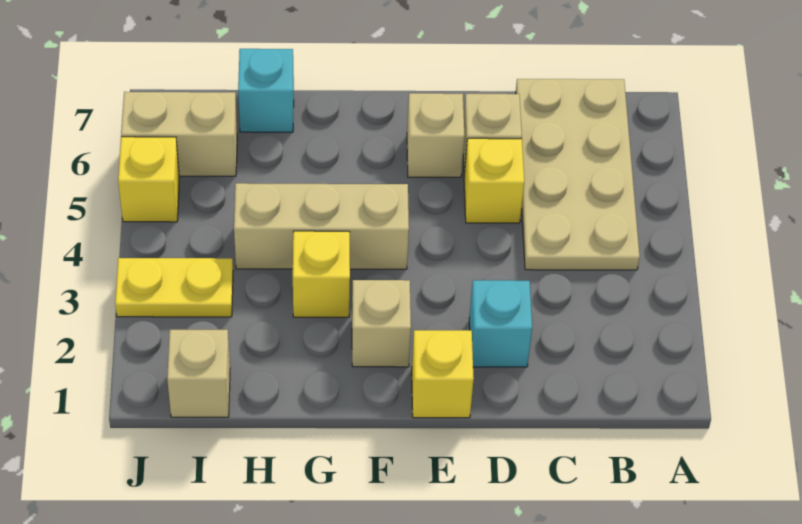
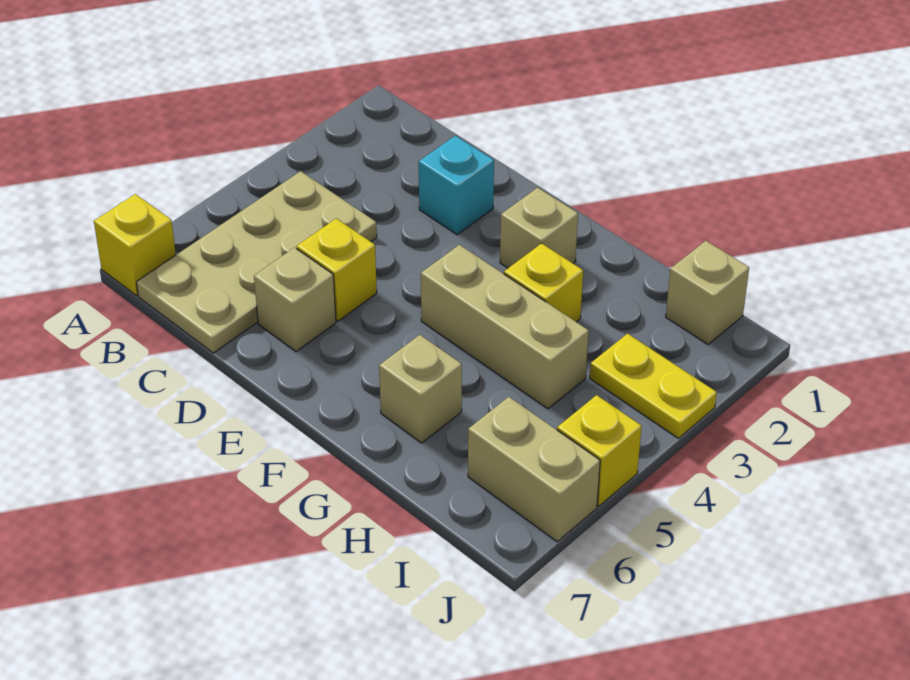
yellow brick E1 level 1 -> yellow brick A7 level 1
tan brick E6 level 1 -> tan brick G6 level 1
cyan brick H7 level 1 -> none

